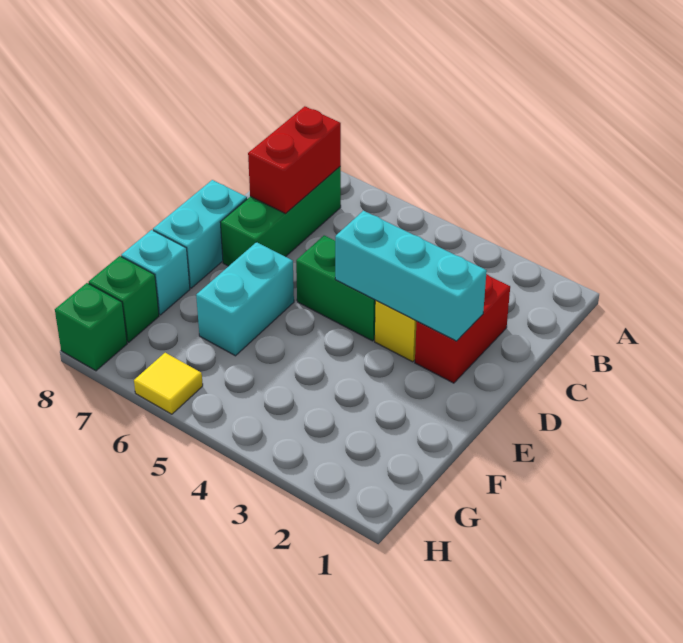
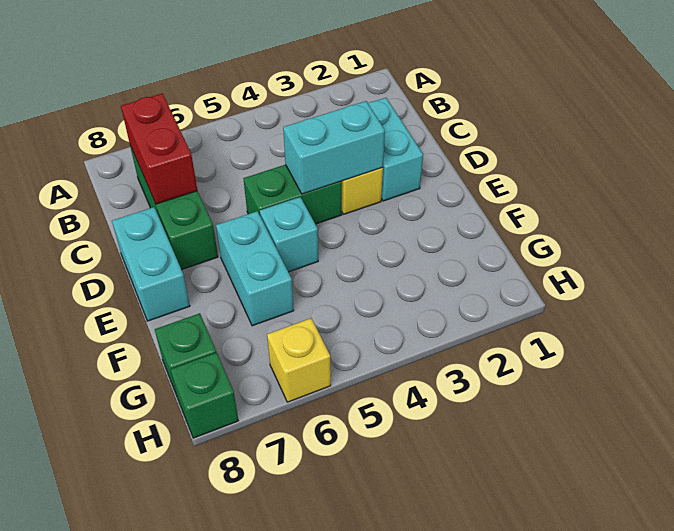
red brick C2:D2 level 1 -> cyan brick C2:D2 level 1
cyan brick D2:D4 level 2 -> cyan brick D3:D4 level 2
cyan brick F8 level 1 -> cyan brick E5 level 1
yellow tile H6 level 1 -> yellow brick H6 level 1

